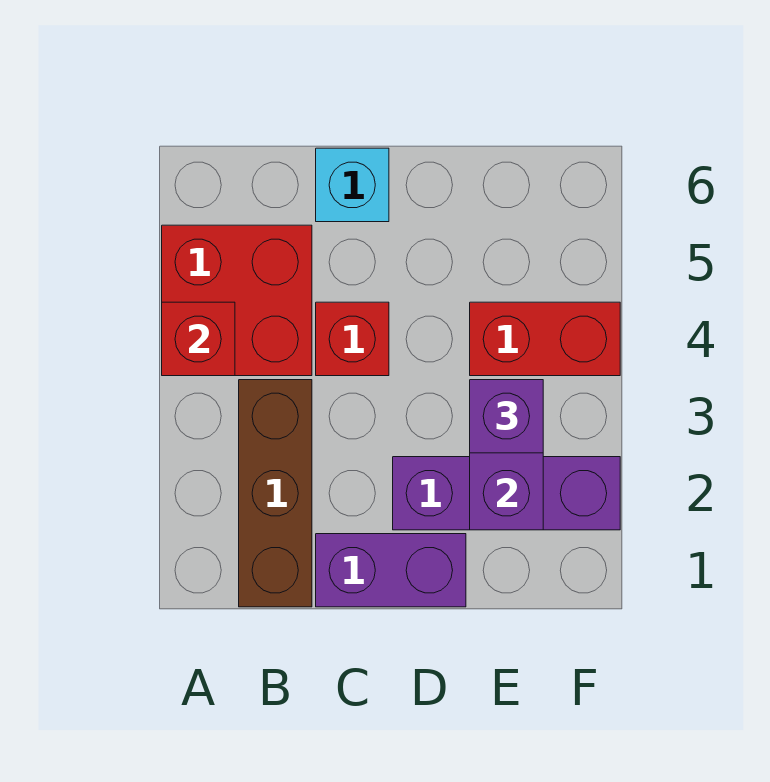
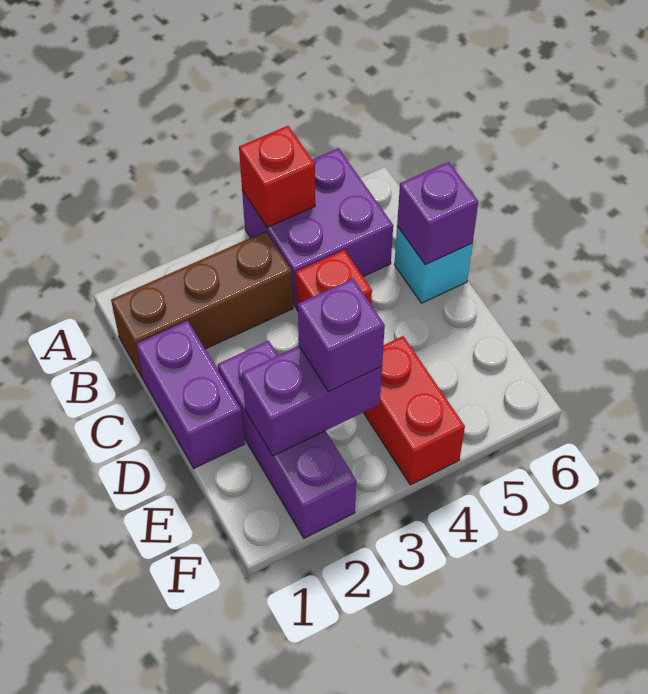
red brick A4:B5 level 1 -> purple brick A4:B5 level 1
none -> purple brick C6 level 2

